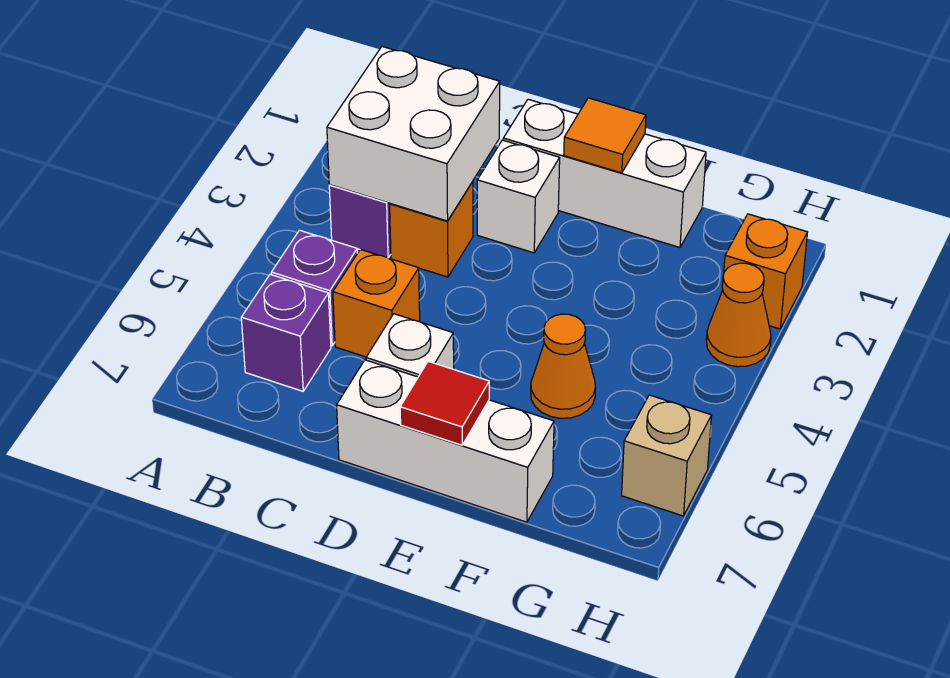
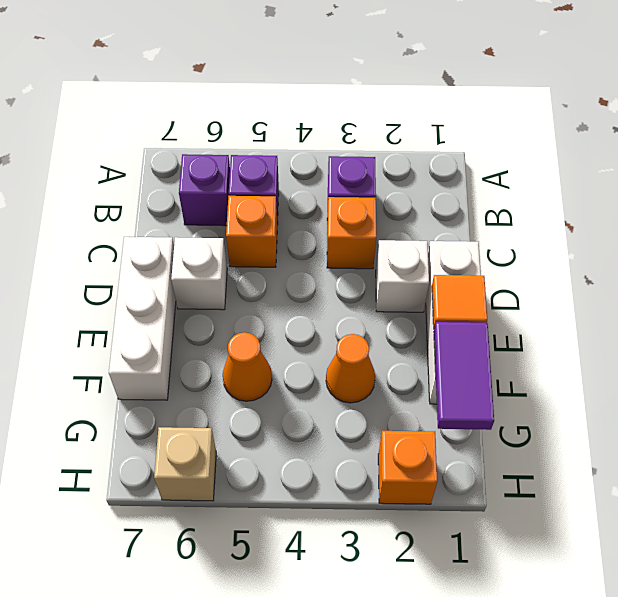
white brick B2:C3 level 2 -> none
red tile E7 level 2 -> none
none -> purple tile F1:G1 level 2
orange cone H3 level 1 -> orange cone F3 level 1

